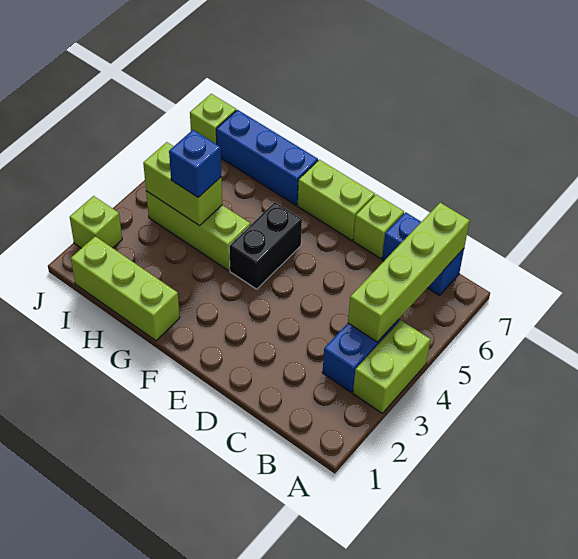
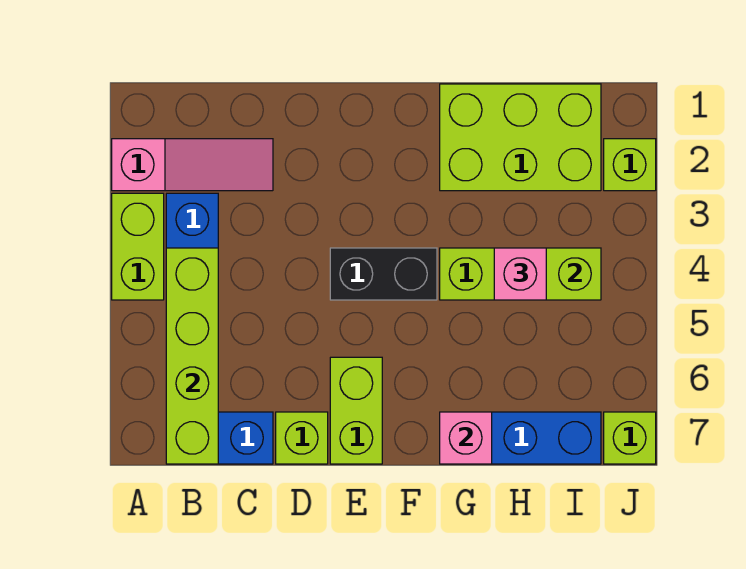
none -> pink slope A2:C2 level 1 top A
lime brick E7:F7 level 1 -> lime brick E6:E7 level 1
black brick F4:F5 level 1 -> black brick E4:F4 level 1
lime brick G1:I1 level 1 -> lime brick G1:I2 level 1
none -> pink brick G7 level 2
blue brick H4 level 3 -> pink brick H4 level 3

